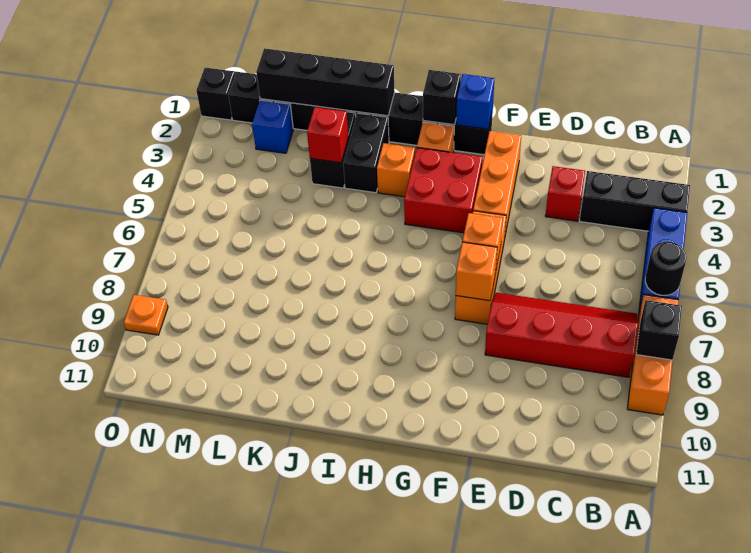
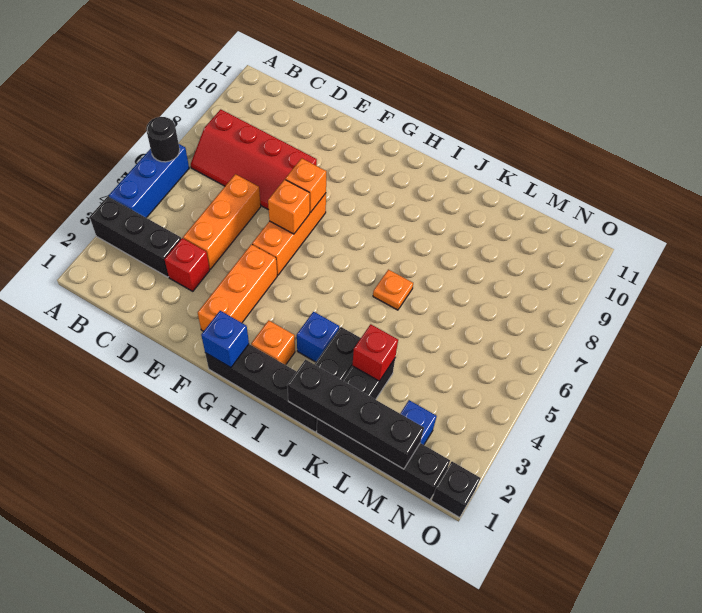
orange brick A7:A9 level 1 -> orange brick D4:D6 level 1
black brick A8 level 2 -> none
red brick G3:H4 level 1 -> none
black brick H1 level 2 -> none
orange brick I3 level 1 -> blue brick I3 level 1
orange plate O9 level 1 -> orange plate J6 level 1

